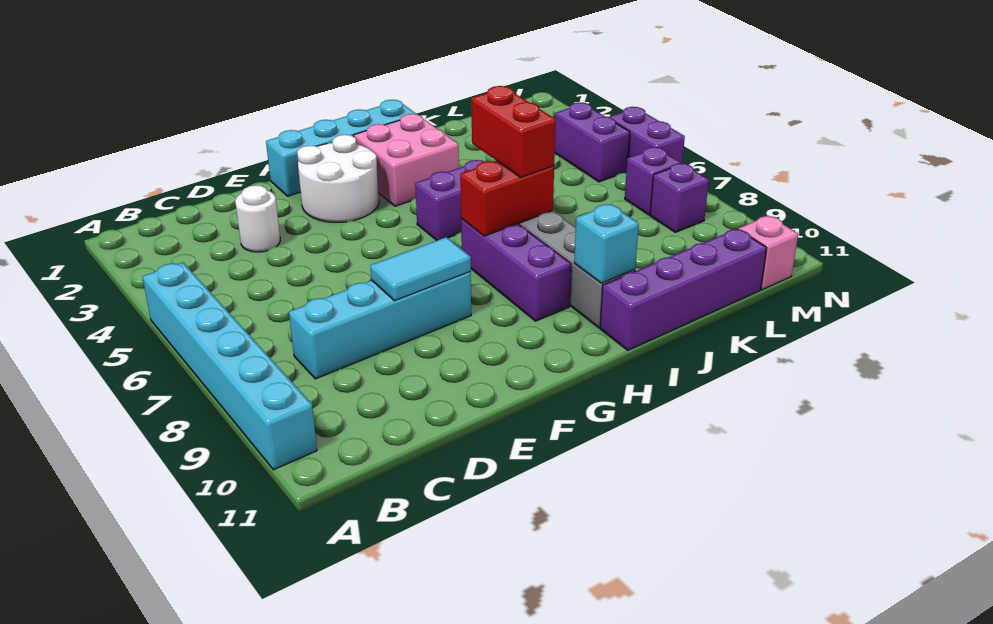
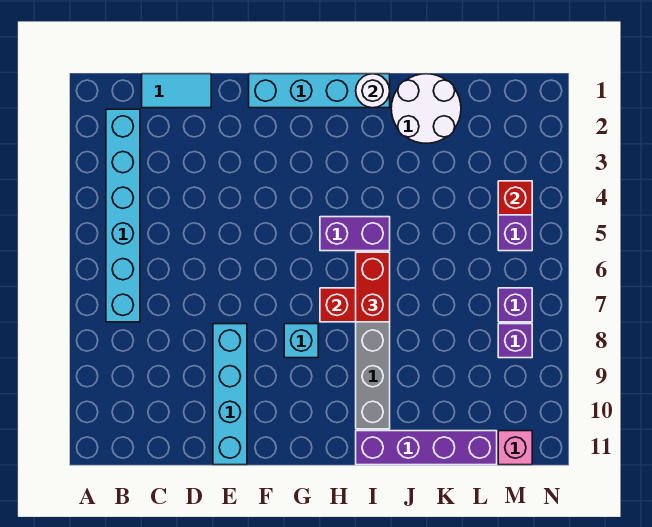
cyan brick A5:A10 level 1 -> cyan brick B2:B7 level 1
cyan brick C8:F8 level 1 -> cyan brick E8:E11 level 1
white round brick D3 level 1 -> white round brick I1 level 2
cyan tile E8:F8 level 2 -> cyan tile C1:D1 level 1
white round brick F2:G3 level 1 -> white round brick J1:K2 level 1
pink brick H2:I3 level 1 -> none
purple brick H7:H9 level 1 -> none
cyan brick I10 level 2 -> cyan brick G8 level 1
none -> red brick M4 level 2
purple brick N5:N6 level 1 -> none

